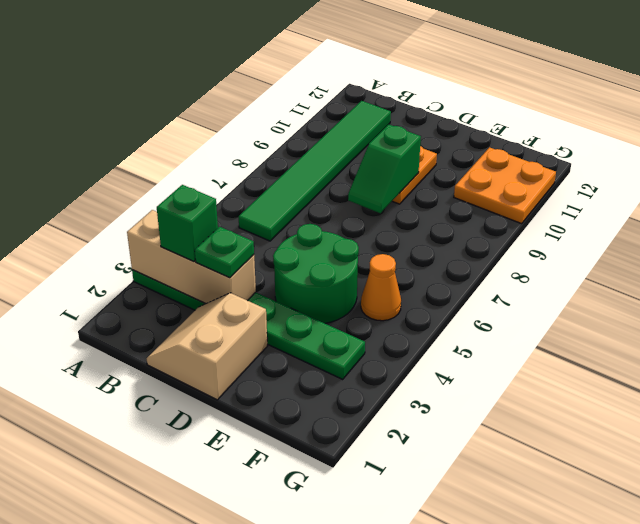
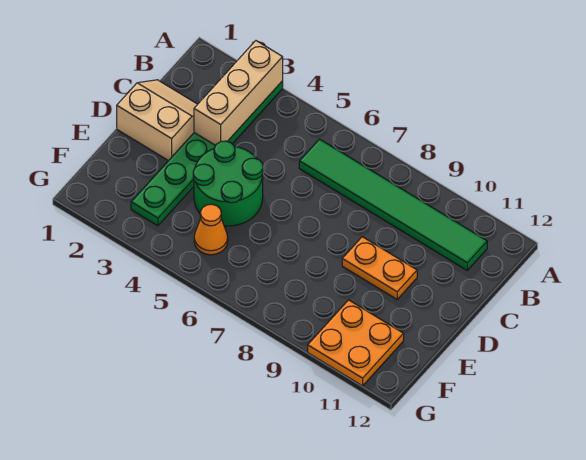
green brick B3 level 3 -> none
green plate C3 level 3 -> none
green slope D8:D9 level 2 top 9 -> none

